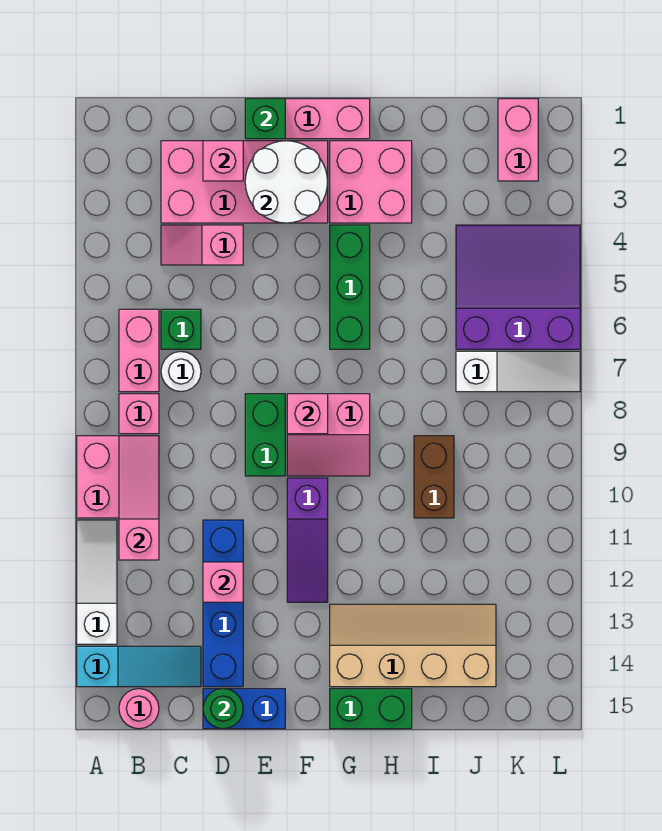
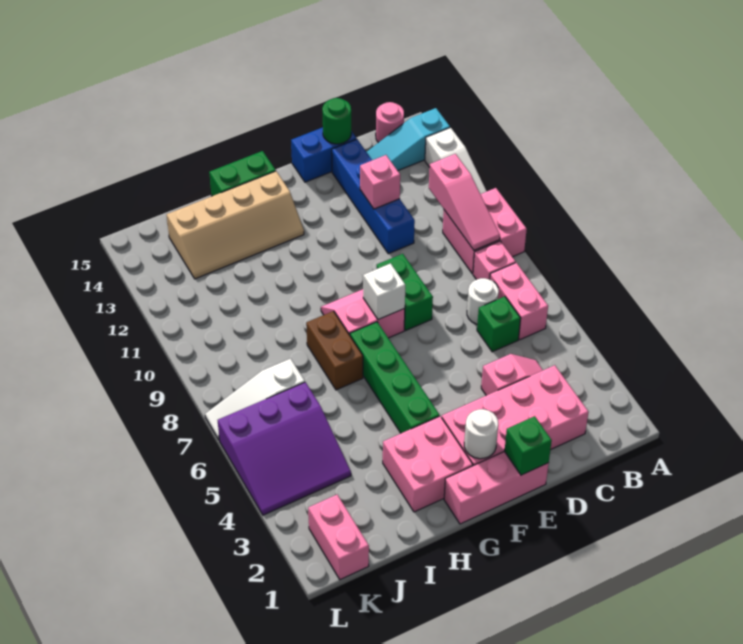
pink brick D2 level 2 -> none
white round brick E2:F3 level 2 -> white round brick F2 level 2
pink brick F8 level 2 -> white brick F8 level 2
purple slope F10:F12 level 1 top 10 -> none
green brick G4:G6 level 1 -> green brick G4:G7 level 1
brown brick I9:I10 level 1 -> brown brick H7:H8 level 1

